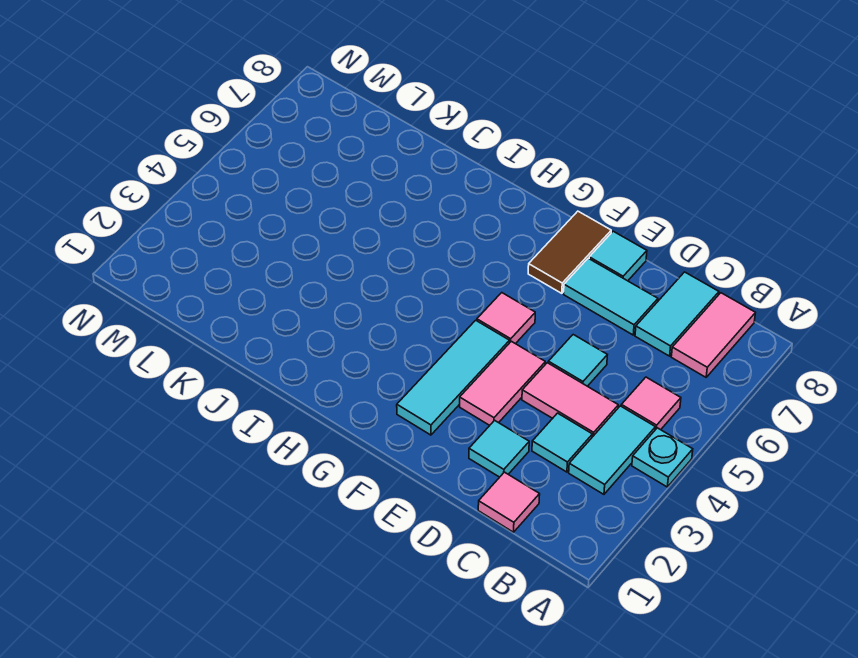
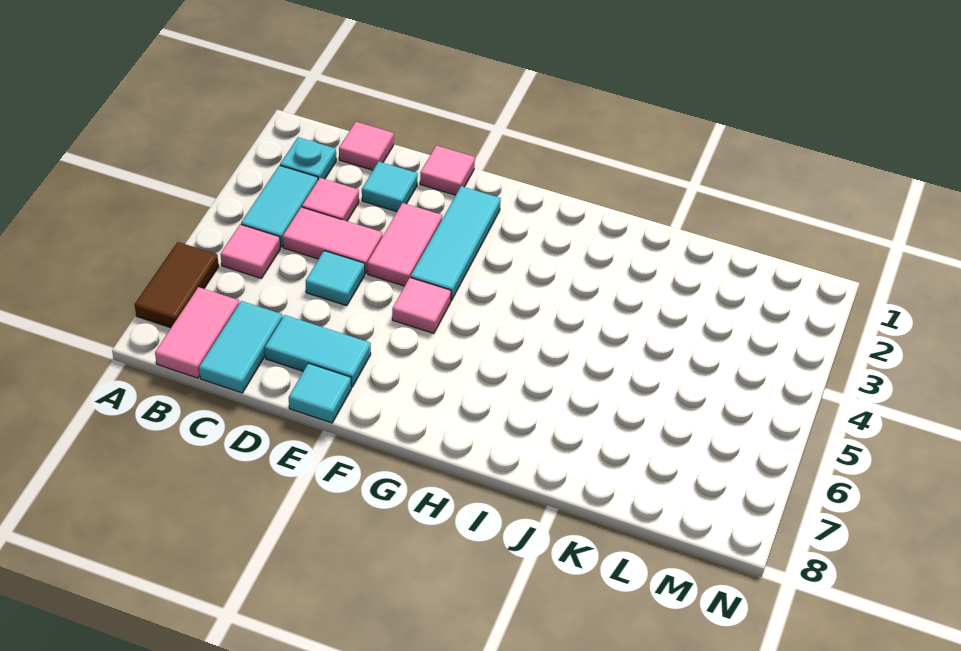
cyan plate A4 level 1 -> cyan plate B2 level 1
cyan tile C3 level 1 -> pink tile C3 level 1
none -> pink tile E1 level 1
brown tile F7:F8 level 1 -> brown tile A6:A7 level 1

